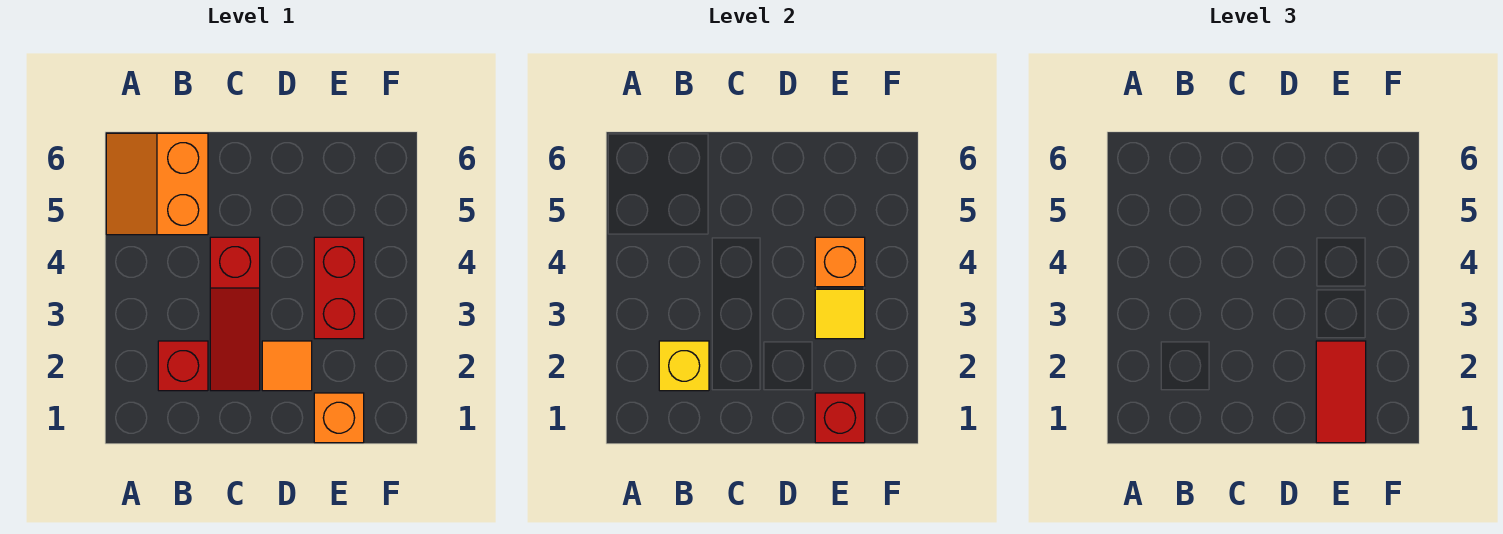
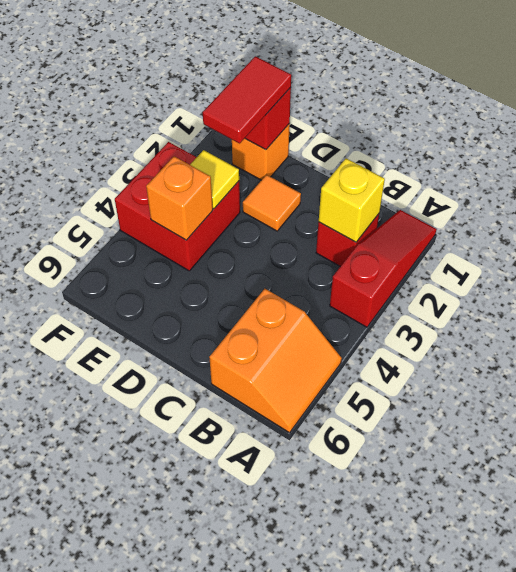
red slope C2:C4 level 1 top 4 -> red slope A1:A3 level 1 top 3
red brick E3:E4 level 1 -> red brick E3:F4 level 1

